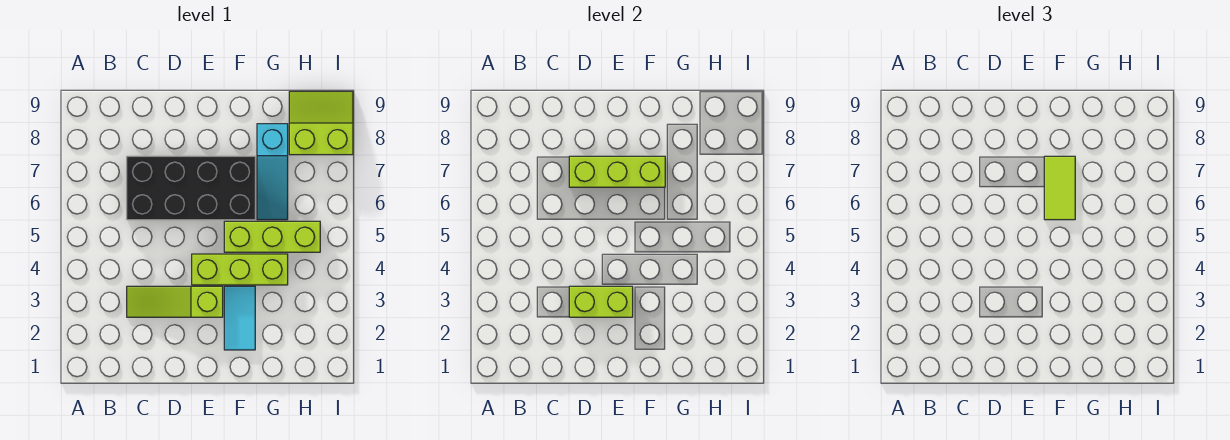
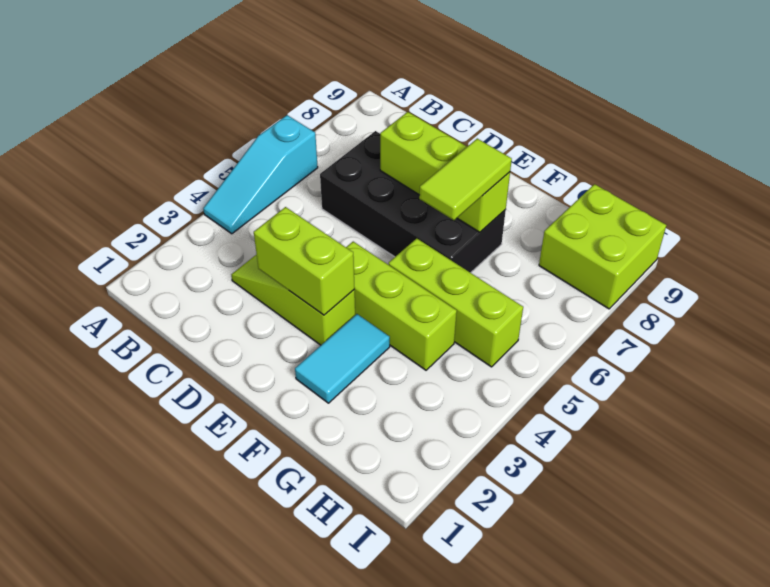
cyan slope G6:G8 level 1 top 8 -> cyan slope A4:A6 level 1 top 6
lime slope H8:I9 level 1 top 8 -> lime brick H8:I9 level 1

